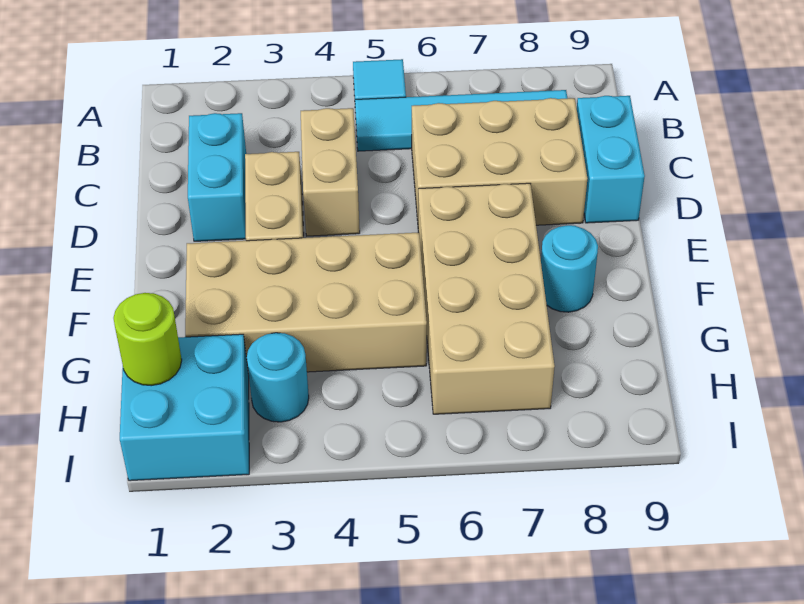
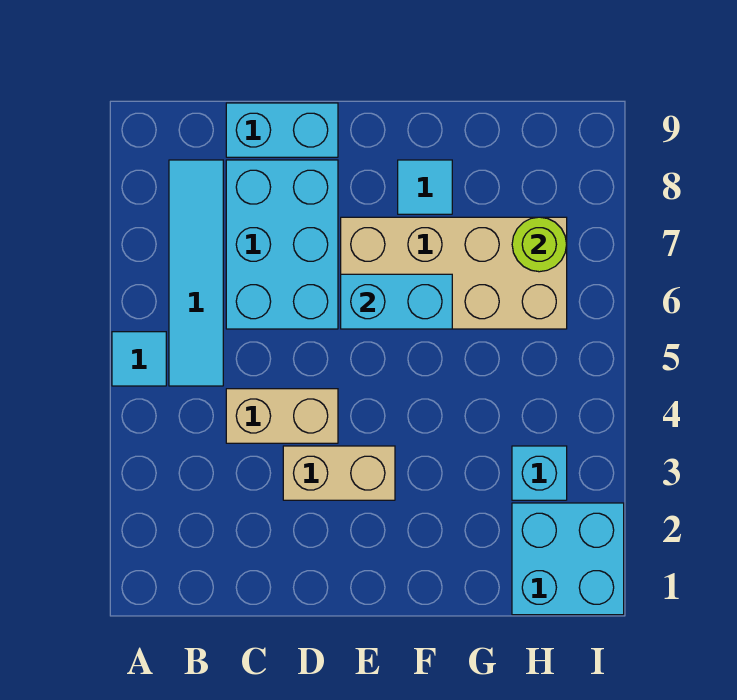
cyan brick C2:D2 level 1 -> cyan brick E6:F6 level 2
tan brick C6:D8 level 1 -> cyan brick C6:D8 level 1
tan brick F2:G5 level 1 -> none
cyan round brick F8 level 1 -> cyan tile F8 level 1
lime round brick H1 level 2 -> lime round brick H7 level 2
cyan round brick H3 level 1 -> cyan brick H3 level 1

